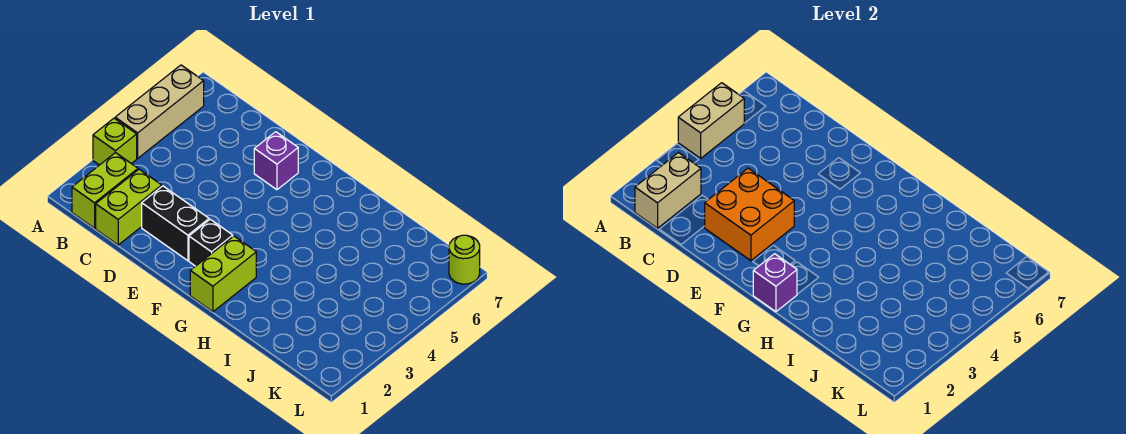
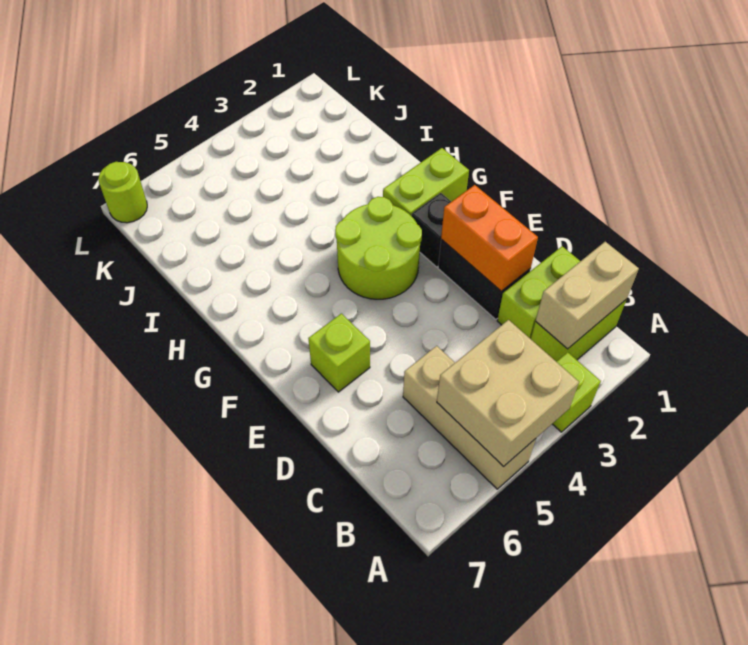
tan brick A4:A6 level 1 -> tan brick A5:C5 level 1
tan brick A4:A5 level 2 -> tan brick A4:B5 level 2
orange brick D2:E3 level 2 -> orange brick D2:E2 level 2
purple brick E6 level 1 -> lime brick E6 level 1
none -> lime round brick F3:G4 level 1
purple brick G1 level 2 -> none

